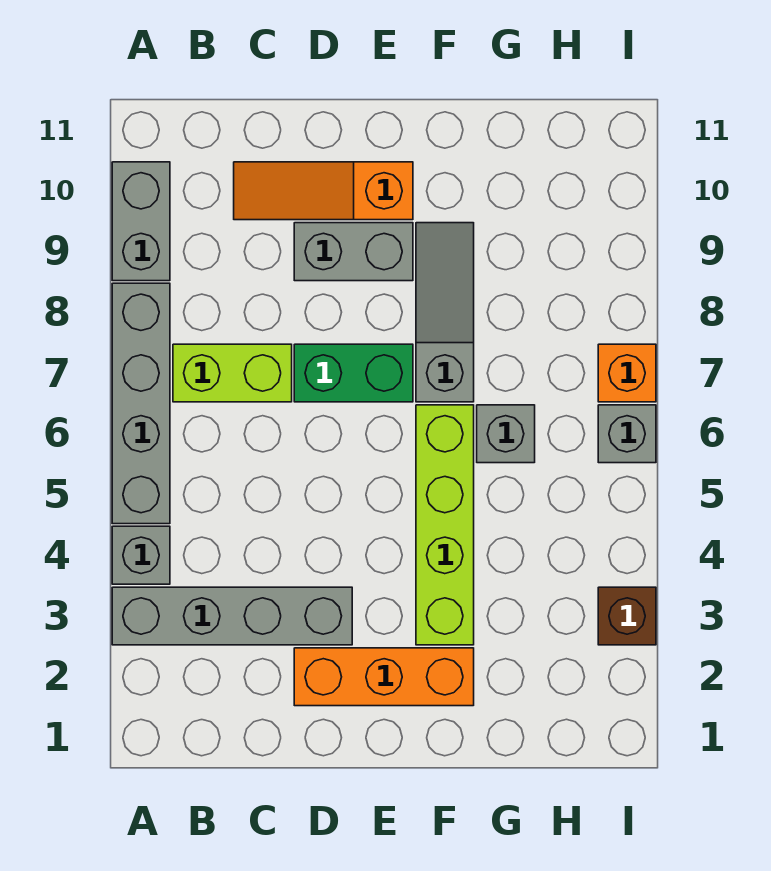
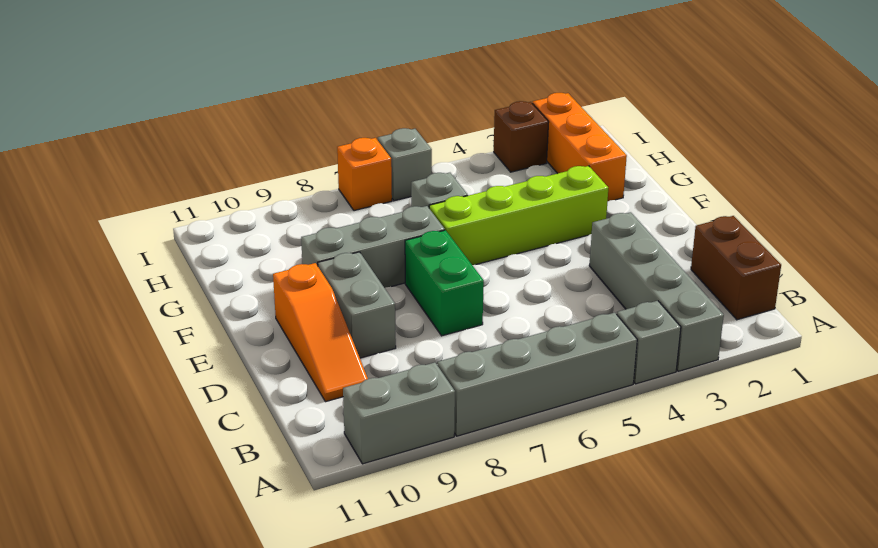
none -> brown brick B1:C1 level 1
lime brick B7:C7 level 1 -> none
orange brick D2:F2 level 1 -> orange brick G2:I2 level 1
grey slope F7:F9 level 1 top 7 -> grey brick F7:F9 level 1

